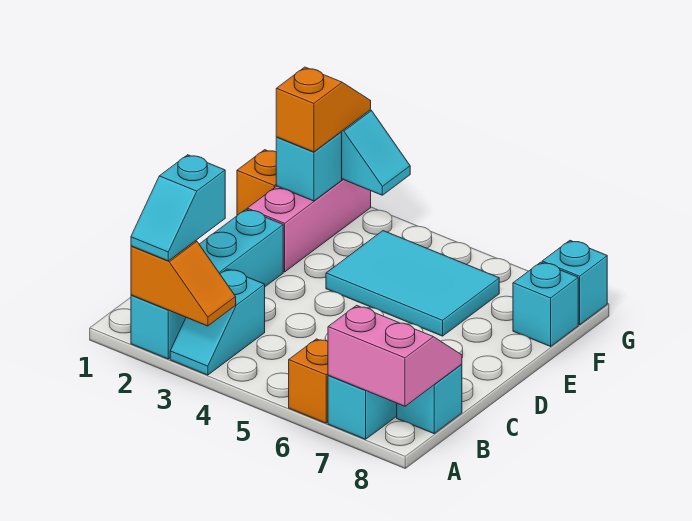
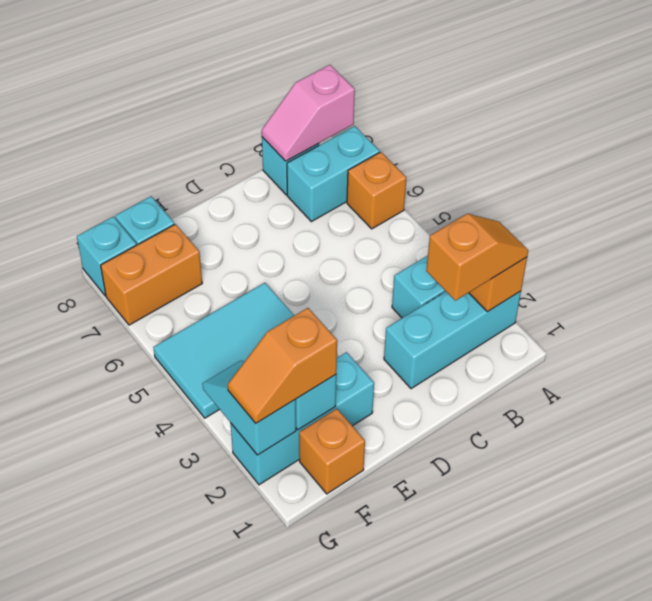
cyan brick A2:D2 level 1 -> cyan brick A2:C2 level 1
cyan slope A2:B2 level 3 top B -> orange slope A2:B2 level 3 top B
pink slope A7:B8 level 2 top A -> pink slope A8:B8 level 2 top A
pink brick E2:G2 level 1 -> cyan brick E2:G2 level 1
cyan tile E4:F6 level 1 -> cyan tile E4:G5 level 1
none -> orange brick F7:G7 level 1

